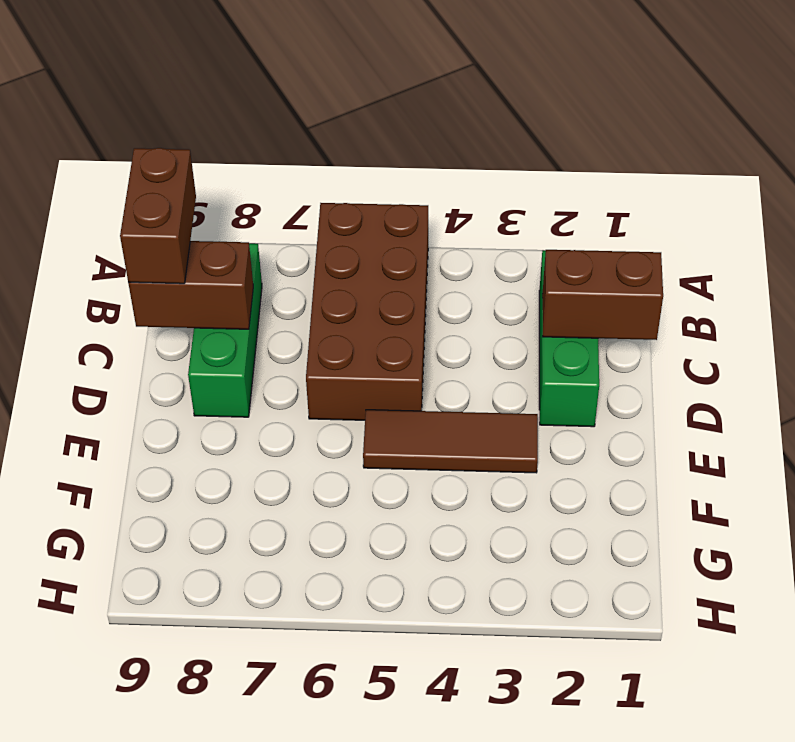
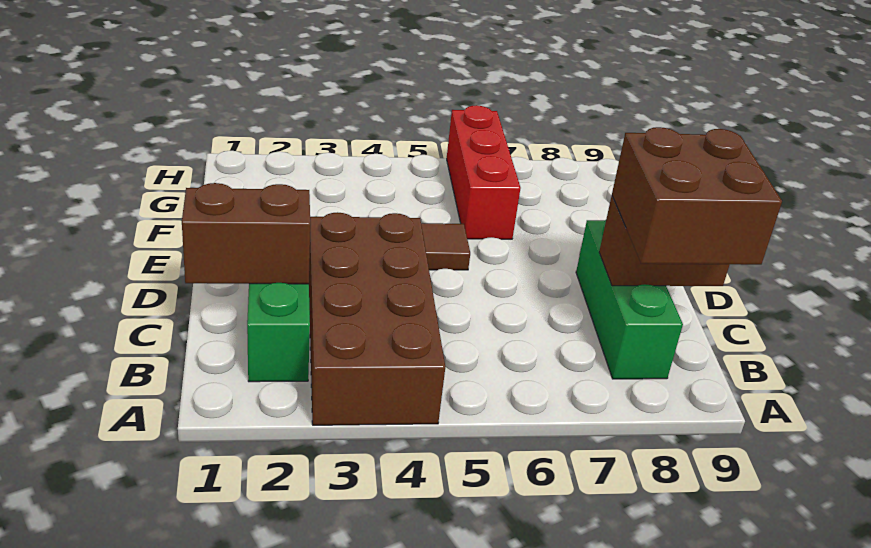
brown brick A5:D6 level 1 -> brown brick A3:D4 level 1
brown brick B9:C9 level 3 -> brown brick B8:C9 level 3
none -> red brick F6:H6 level 1

